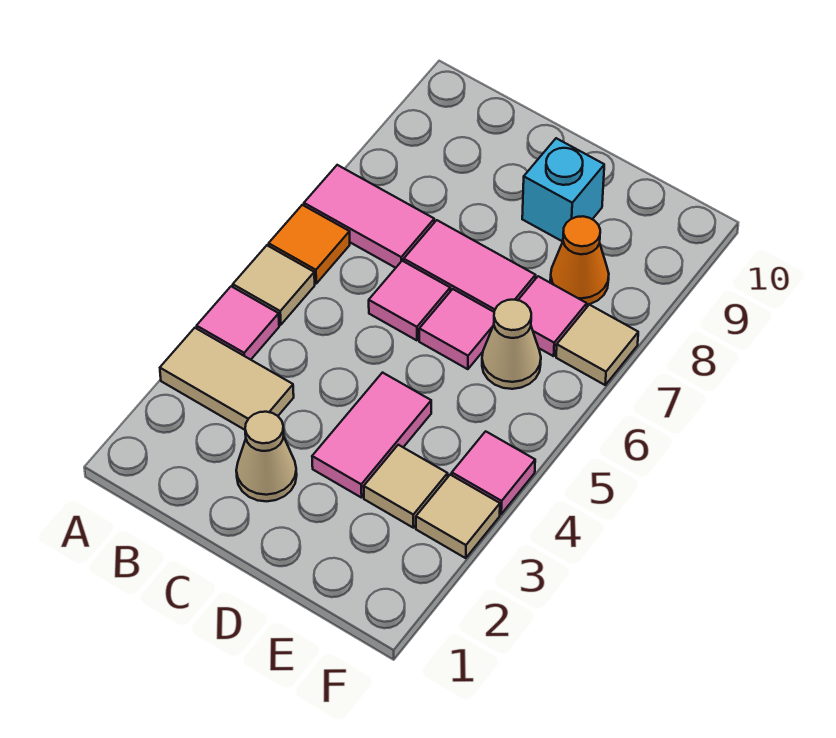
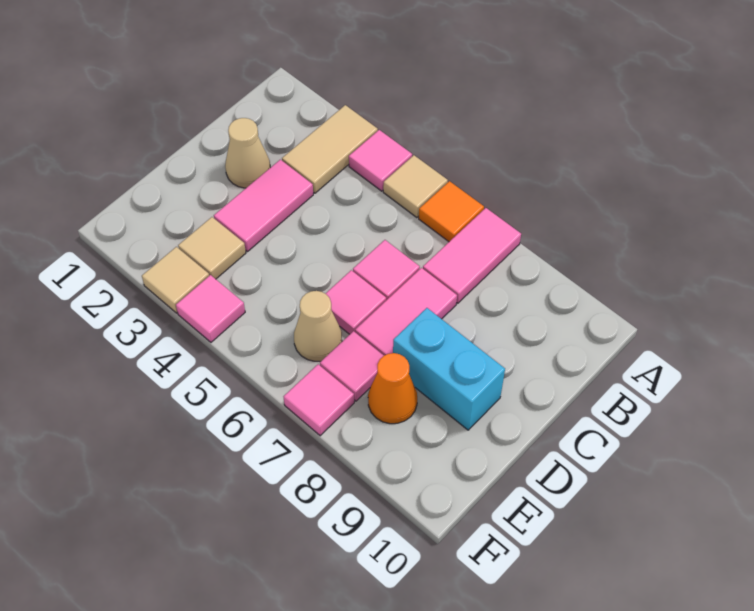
pink tile D3:D4 level 1 -> pink tile C3:D3 level 1
cyan brick D9 level 1 -> cyan brick D8:D9 level 1
tan tile F7 level 1 -> pink tile F7 level 1

